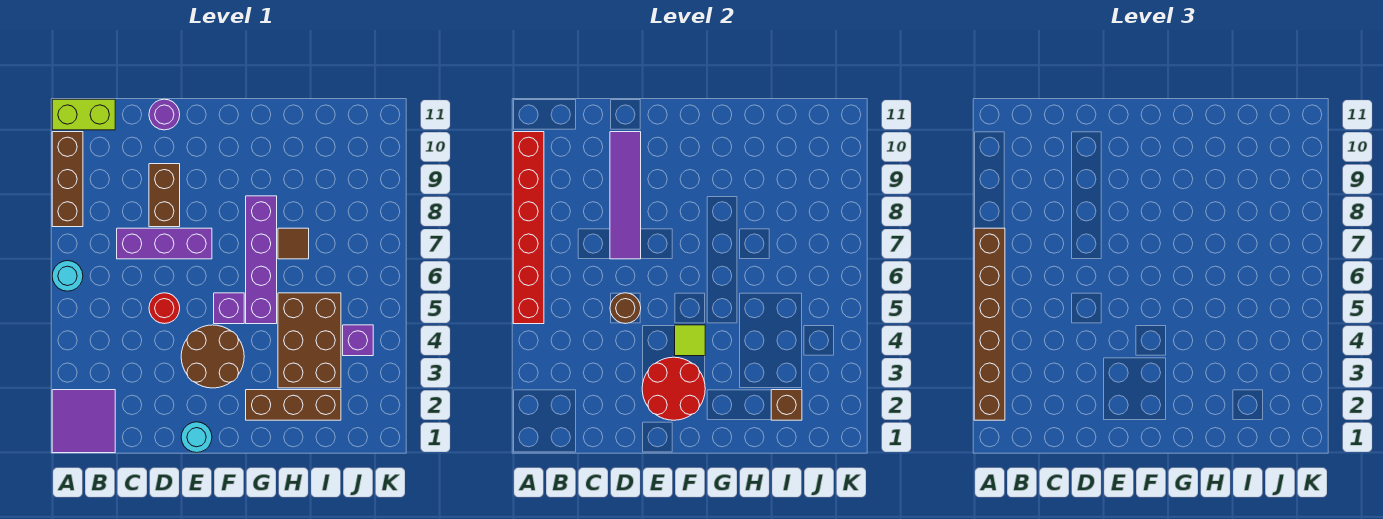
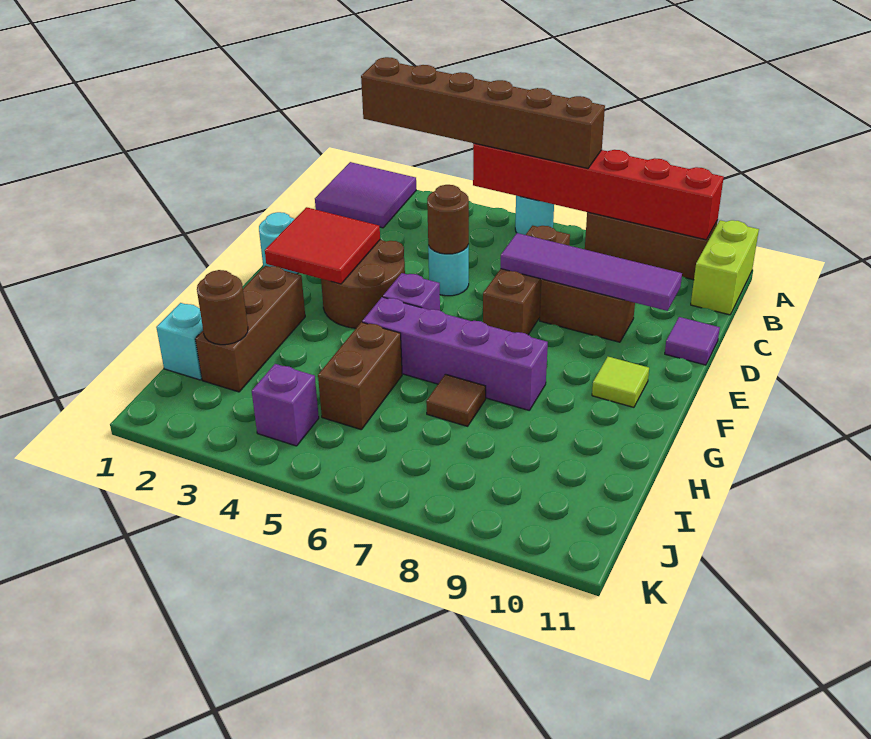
purple brick C7:E7 level 1 -> brown brick C7:E7 level 1
red round brick D5 level 1 -> cyan round brick D5 level 1
purple round brick D11 level 1 -> purple tile D11 level 1
red round brick E2:F3 level 2 -> red tile E2:F3 level 2
lime tile F4 level 2 -> lime tile F10 level 1
brown brick H3:I5 level 1 -> brown brick H5:I5 level 1
none -> cyan brick I1 level 1
brown brick I2 level 2 -> brown round brick I2 level 2

